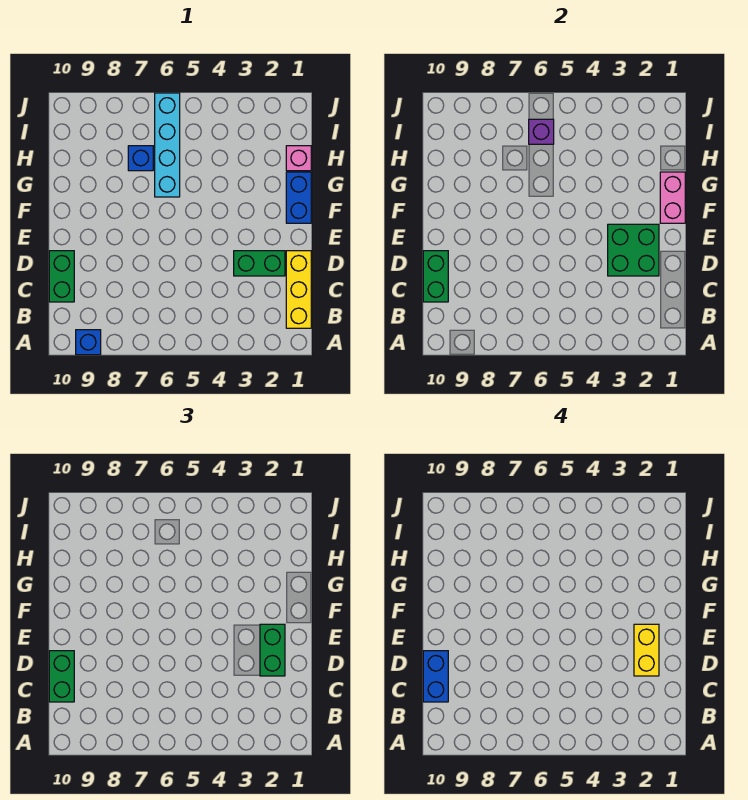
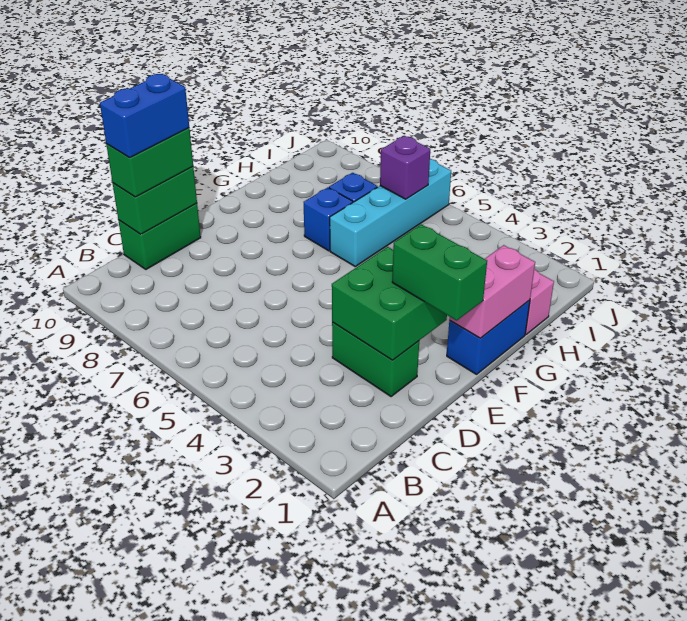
blue brick A9 level 1 -> blue brick G7 level 1
yellow brick B1:D1 level 1 -> none
green brick D2:E2 level 3 -> green brick E1:E2 level 3
yellow brick D2:E2 level 4 -> none

